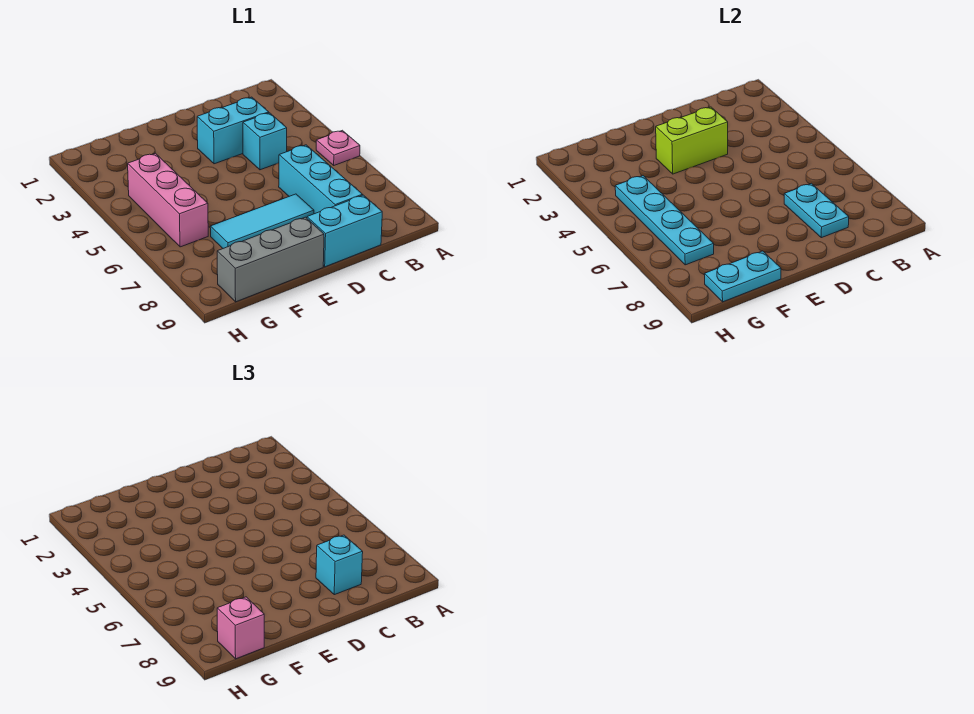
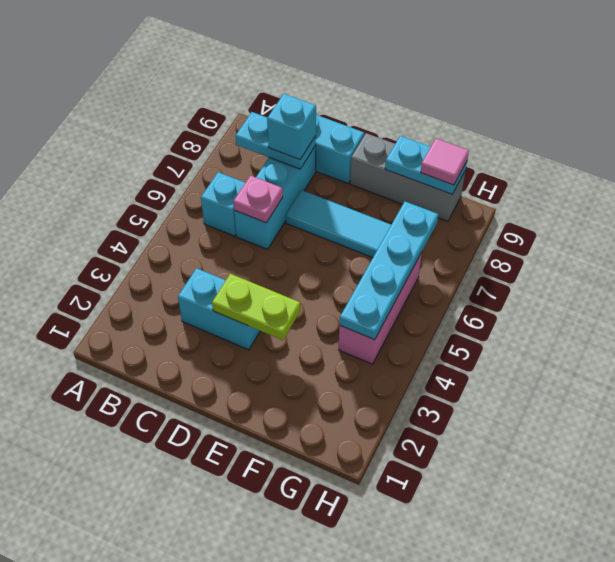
pink plate A5 level 1 -> pink plate C6 level 2
cyan brick C4 level 1 -> cyan brick B6 level 1
cyan plate C7:C8 level 2 -> cyan plate B8:C8 level 2
lime brick D3:E3 level 2 -> lime plate D3:E3 level 2
pink brick G9 level 3 -> pink tile G9 level 3

